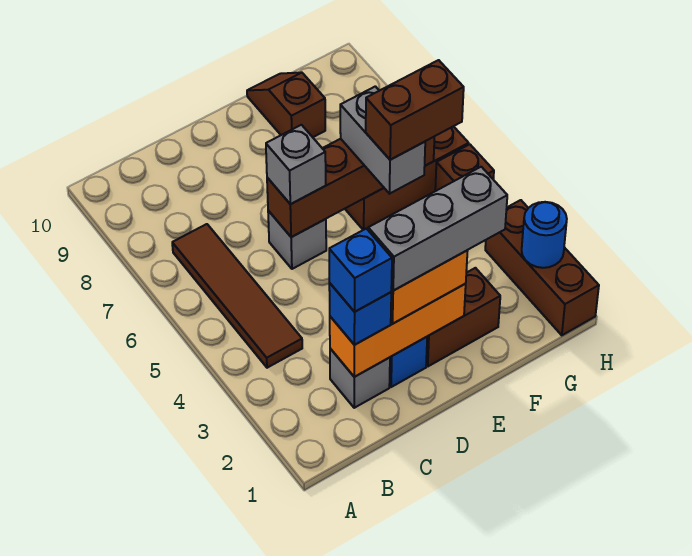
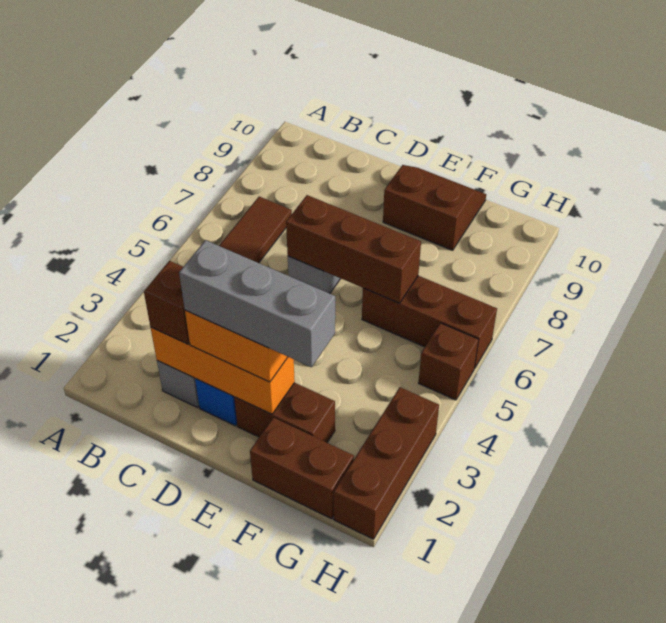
blue brick C2 level 3 -> brown brick C2 level 3
blue brick C2 level 4 -> none
brown brick D6:G6 level 2 -> brown brick D6:F6 level 2
grey brick D6 level 3 -> none
grey brick F5:F6 level 3 -> none
brown brick F5:G5 level 4 -> brown brick F1:G1 level 1
brown slope F9:F10 level 1 top 9 -> brown slope E9:F10 level 1 top 9
blue round brick H2 level 2 -> none

